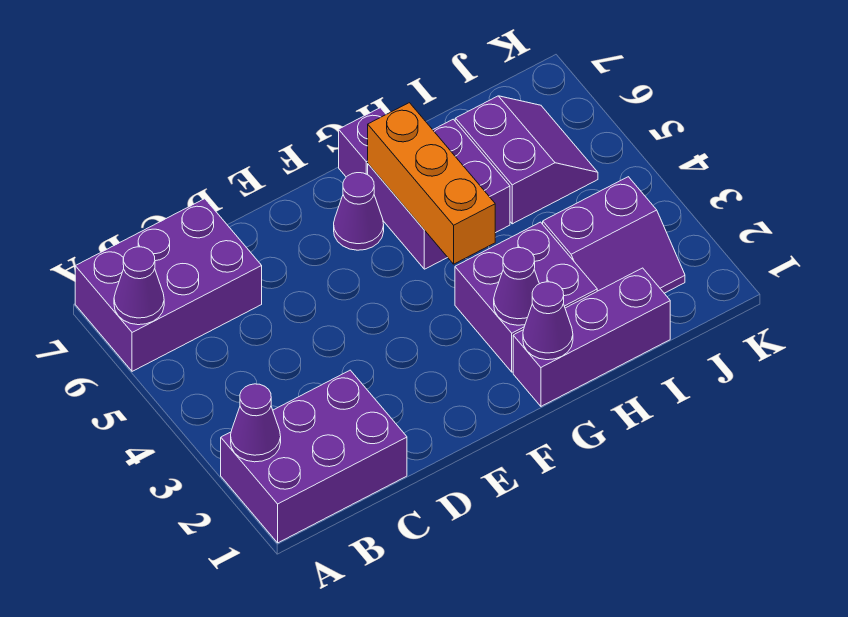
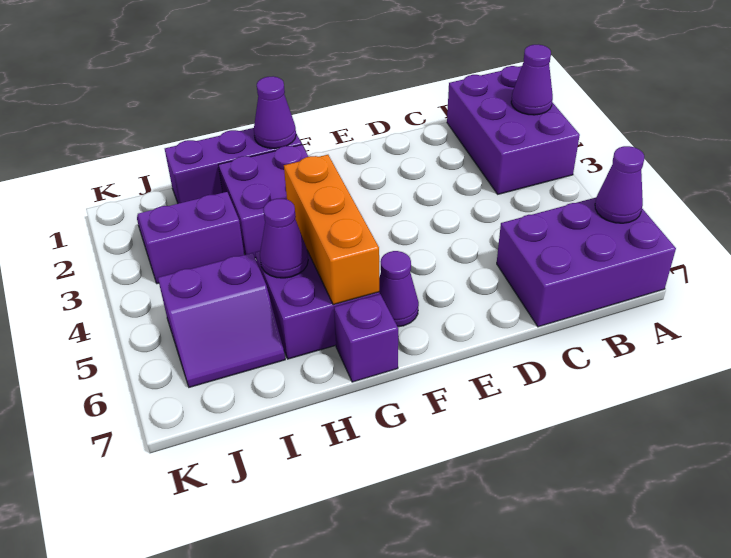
purple brick A1:C2 level 1 -> purple brick A1:B3 level 1
purple cone G2 level 2 -> purple cone H5 level 2
purple slope I5:J6 level 1 top I -> purple slope I5:J6 level 1 top 5

